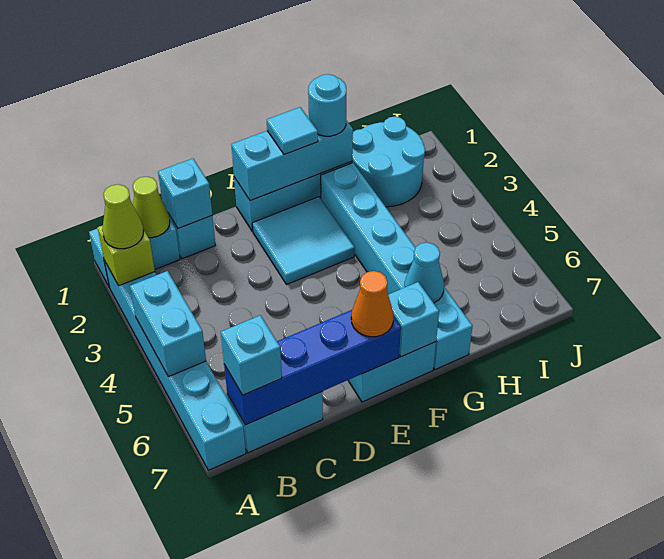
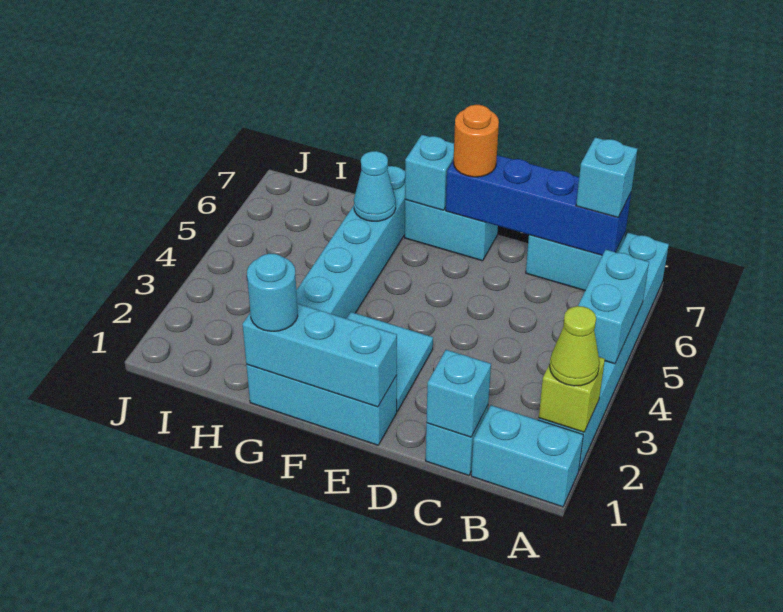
lime cone B1 level 2 -> none
orange cone E7 level 3 -> orange round brick E7 level 3
cyan tile F1 level 3 -> none
cyan round brick H1:I2 level 1 -> none

